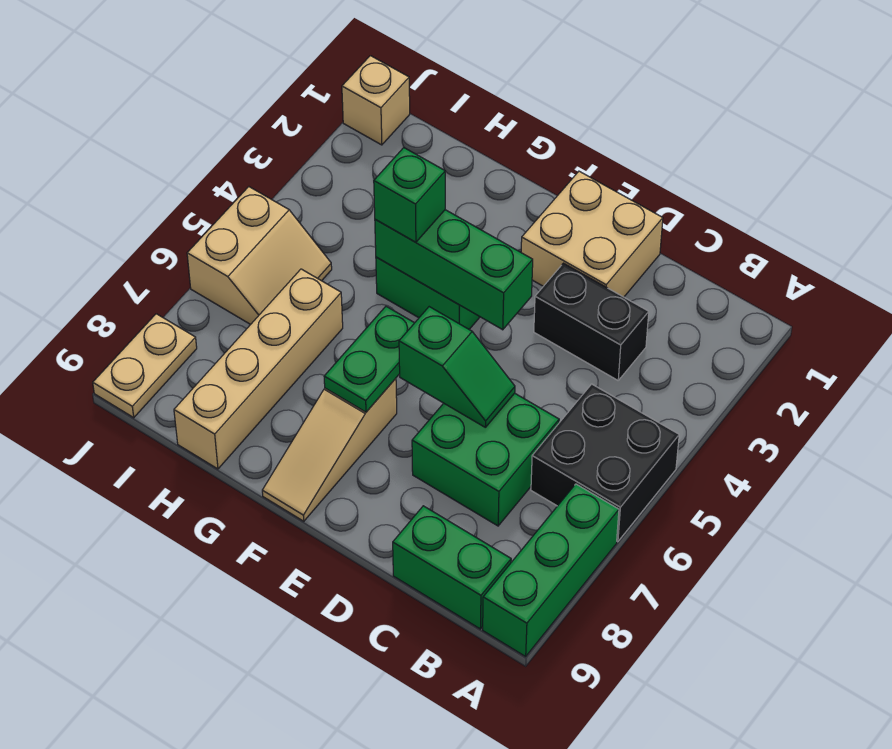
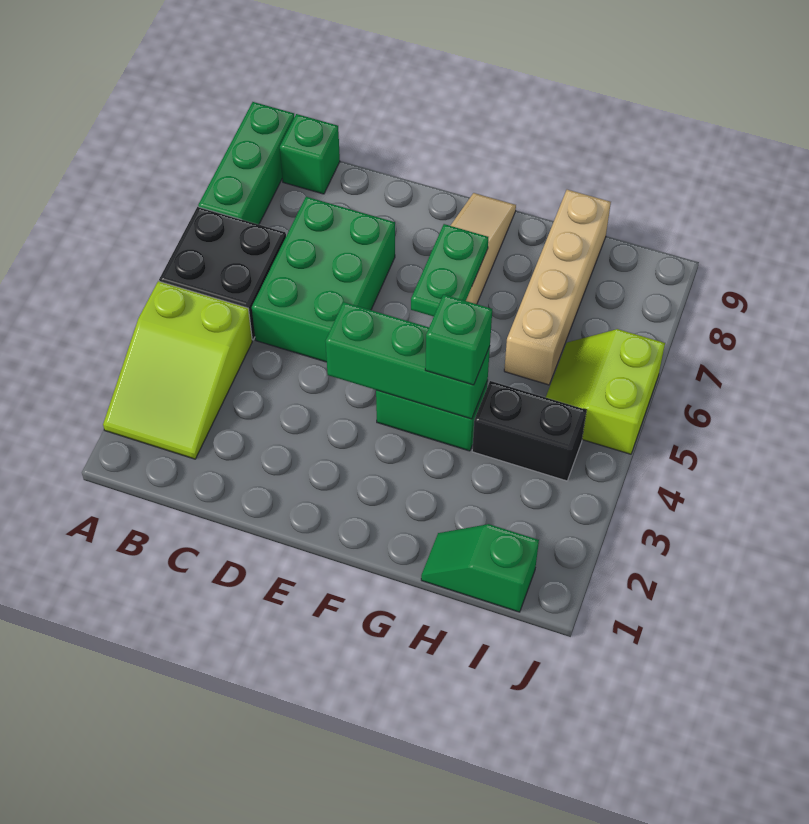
none -> lime slope A2:B4 level 1 top 4
green brick B9:C9 level 1 -> green brick B9 level 1
black brick C3:D3 level 1 -> black brick H4:I4 level 1
green brick C6:D7 level 1 -> green brick C5:D7 level 1
tan brick D1:E2 level 1 -> none
green slope D6:E6 level 2 top E -> green slope H1:I1 level 1 top I
tan slope I5:J6 level 1 top J -> lime slope I5:J6 level 1 top J
tan brick J1 level 1 -> none
tan plate J8:J9 level 1 -> none

